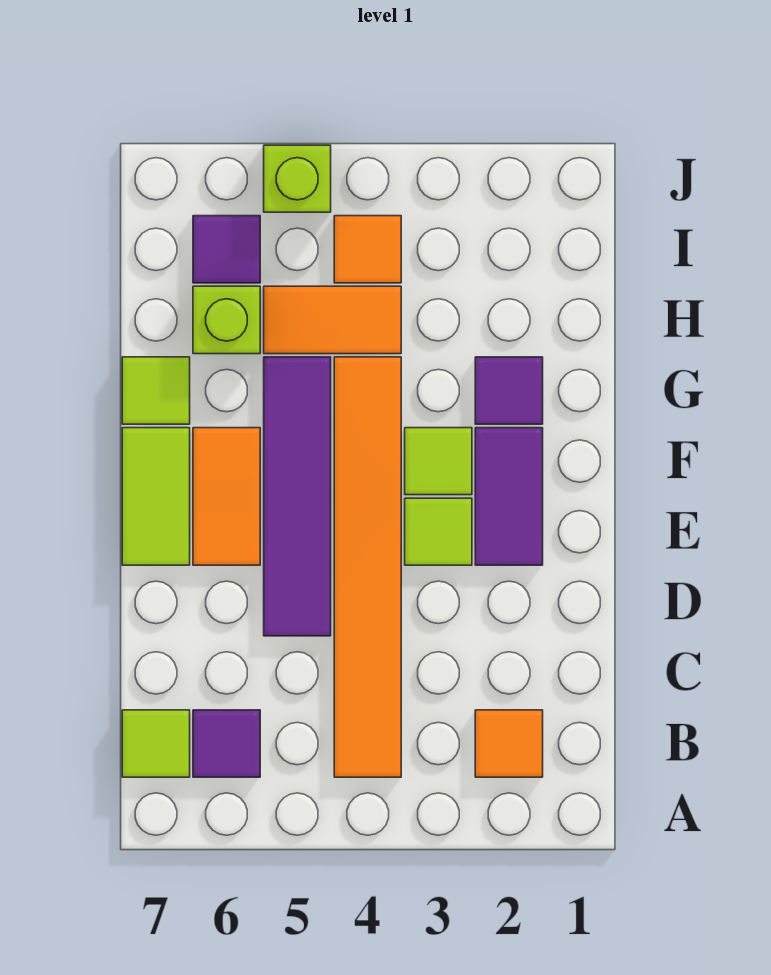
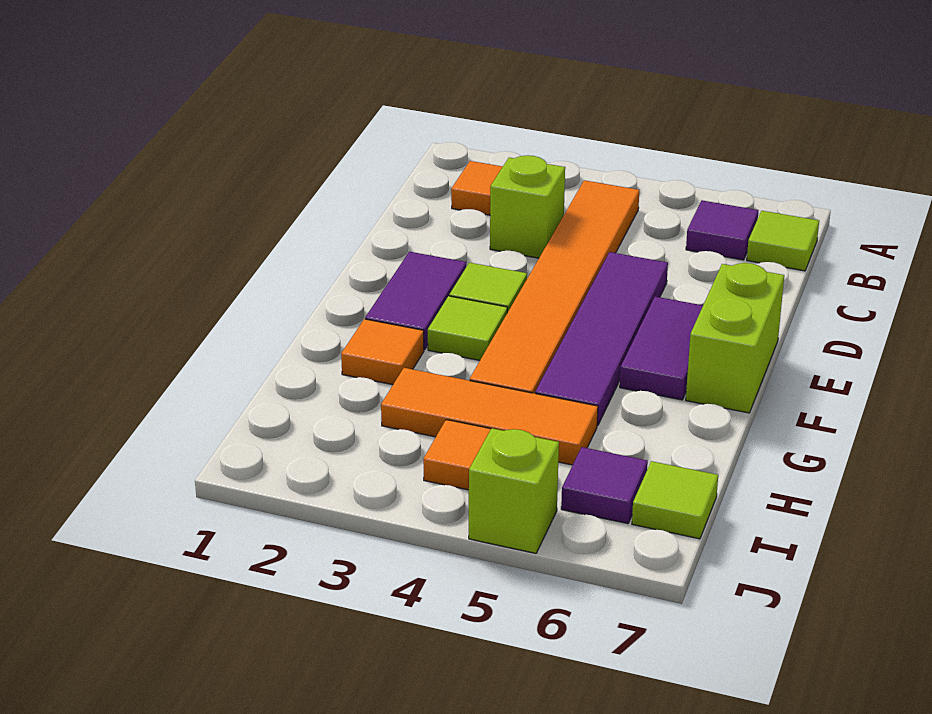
orange tile E6:F6 level 1 -> purple tile E6:F6 level 1
lime tile E7:F7 level 1 -> lime brick E7:F7 level 1
purple tile G2 level 1 -> orange tile G2 level 1
lime tile G7 level 1 -> lime tile I7 level 1
orange tile H4:H5 level 1 -> orange tile H3:H5 level 1
lime brick H6 level 1 -> lime brick C3 level 1

